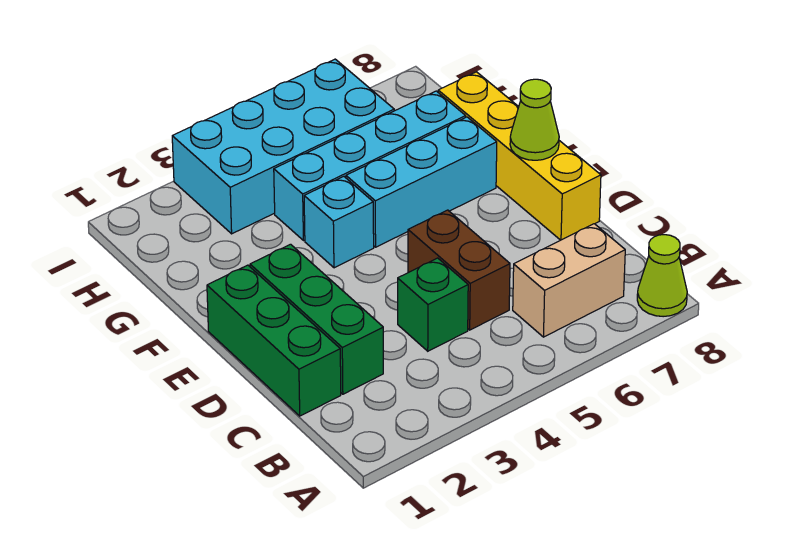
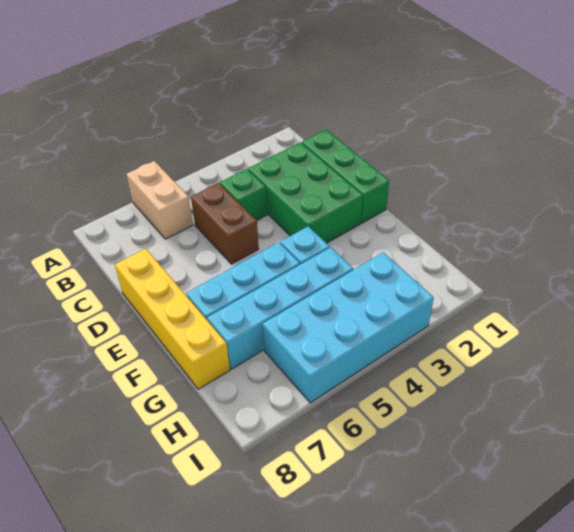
lime cone A8 level 1 -> none
tan brick B6:B7 level 1 -> tan brick A6:B6 level 1
green brick C2:E2 level 1 -> green brick C2:E3 level 1
lime cone E8 level 2 -> none

